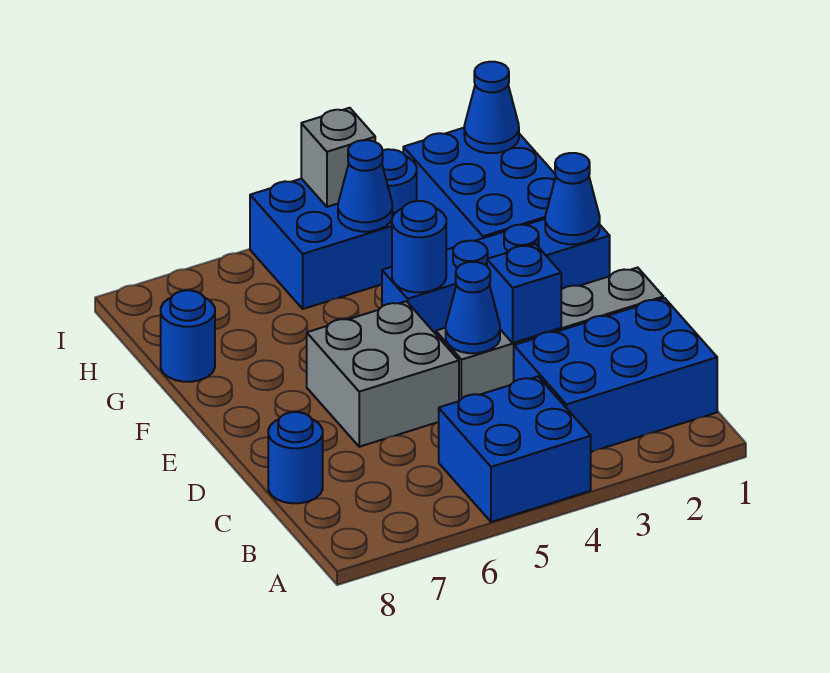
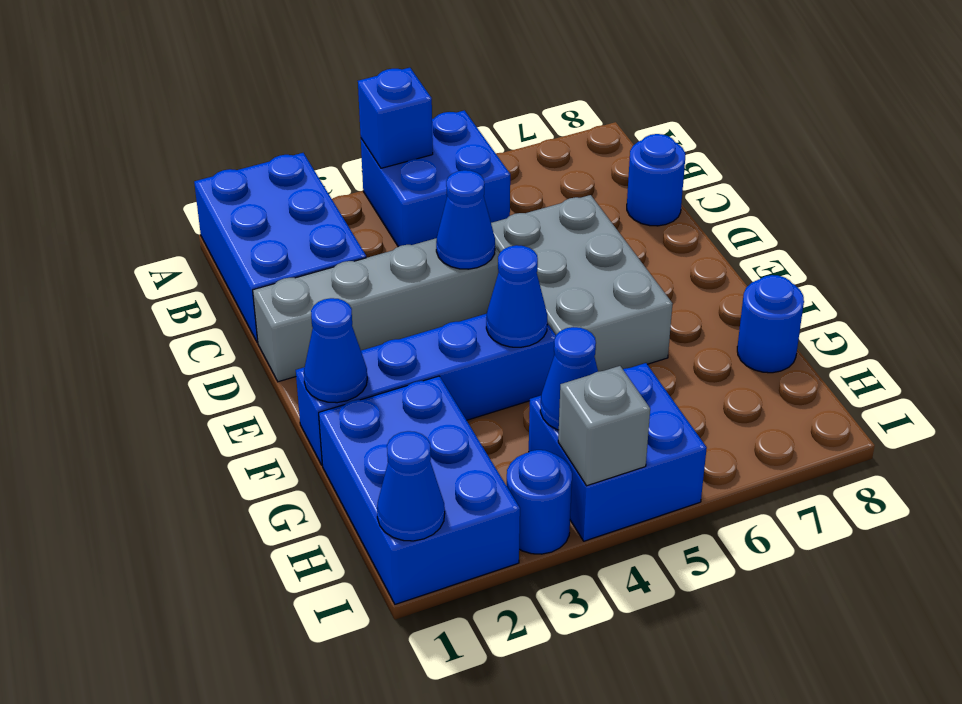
blue brick B1:C3 level 1 -> blue brick A1:C2 level 1
blue brick D3 level 2 -> blue brick A4 level 2
grey brick D5:E6 level 1 -> grey brick D5:F6 level 1
blue round brick F4 level 2 -> blue cone F4 level 2

